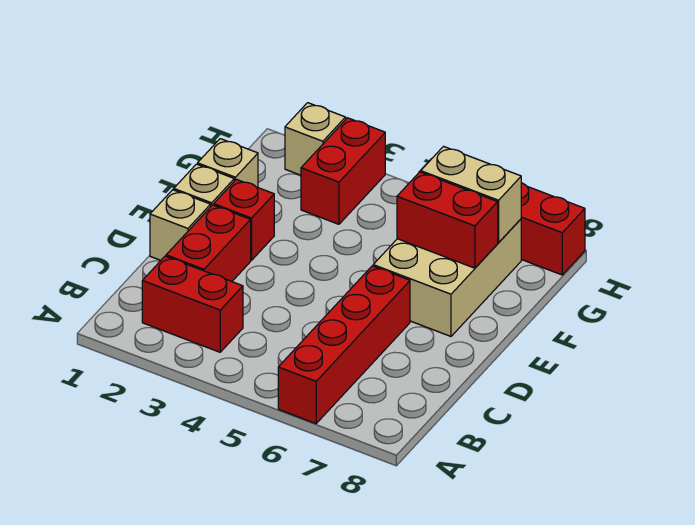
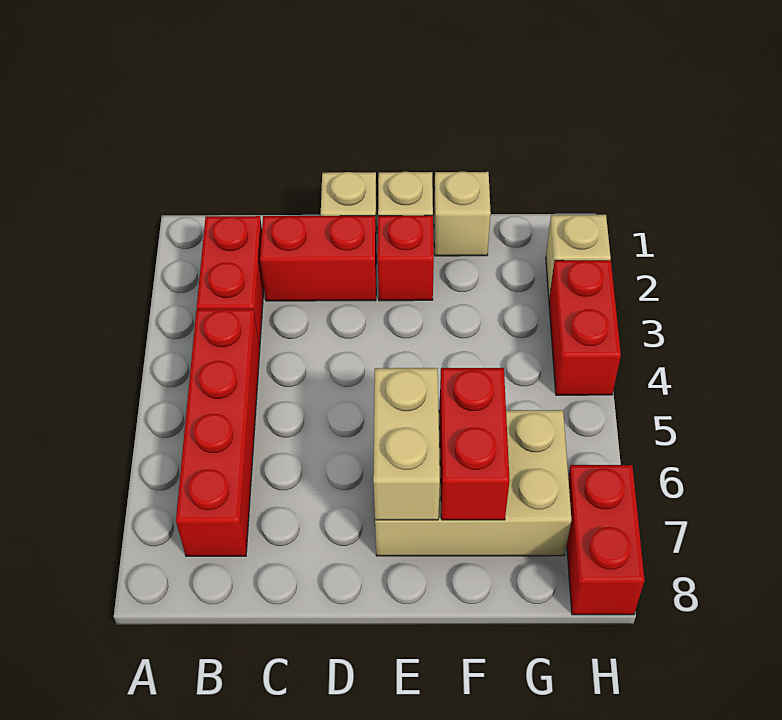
red brick A6:D6 level 1 -> red brick B4:B7 level 1
red brick G3:H3 level 1 -> red brick H3:H4 level 1
tan brick G6:G7 level 2 -> tan brick E6:E7 level 2

